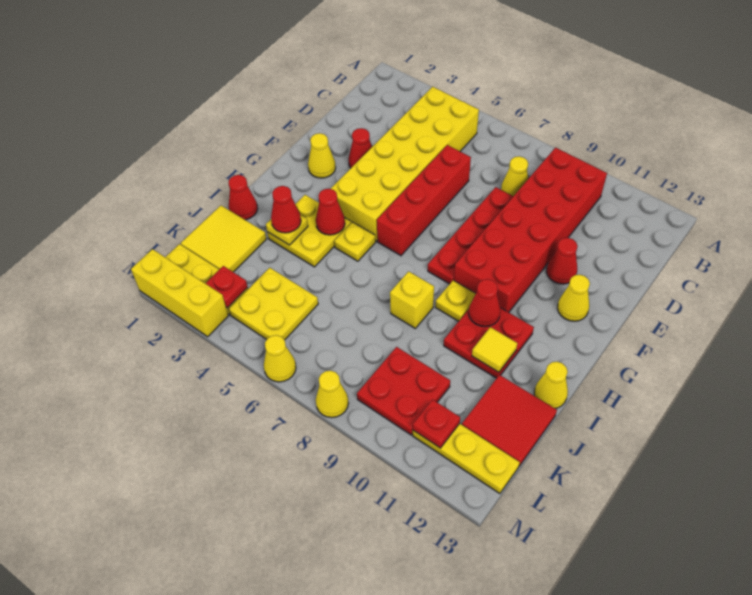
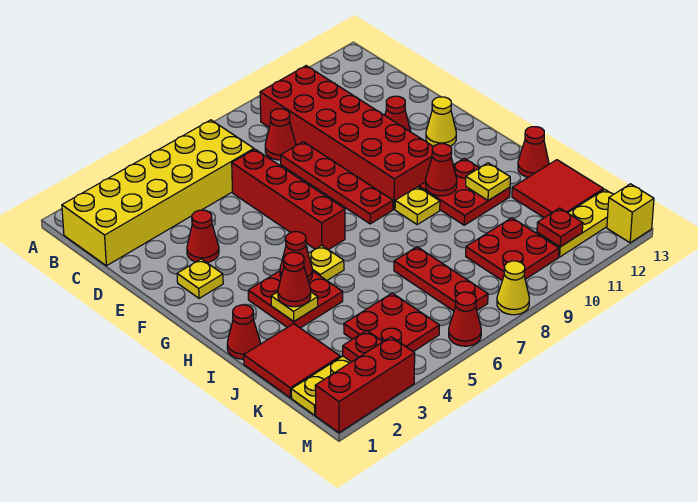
yellow brick B4:G5 level 1 -> yellow brick B1:C6 level 1
yellow cone C8 level 1 -> red cone C8 level 1
yellow cone F2 level 1 -> yellow plate F2 level 1
yellow plate H3:I4 level 1 -> red plate H3:I4 level 1
yellow brick I8 level 1 -> yellow brick M13 level 1
yellow tile I11 level 2 -> yellow plate I11 level 2
yellow cone I13 level 1 -> red cone I13 level 1
yellow tile J1:K2 level 1 -> red tile J1:K2 level 1
none -> red plate J7:L7 level 1
yellow plate K4:L5 level 1 -> red plate K4:L5 level 1
yellow brick M1:M3 level 1 -> red brick M1:M3 level 1
yellow cone M6 level 1 -> red cone M6 level 1

